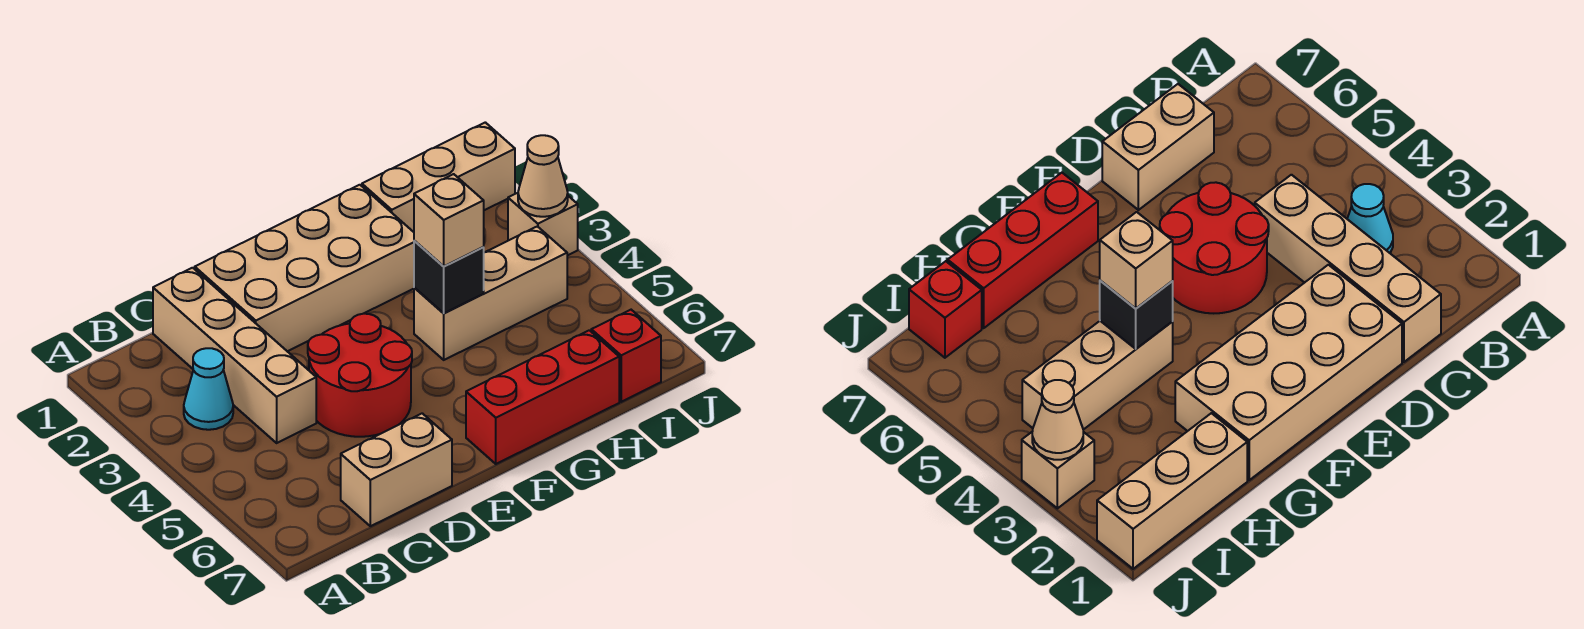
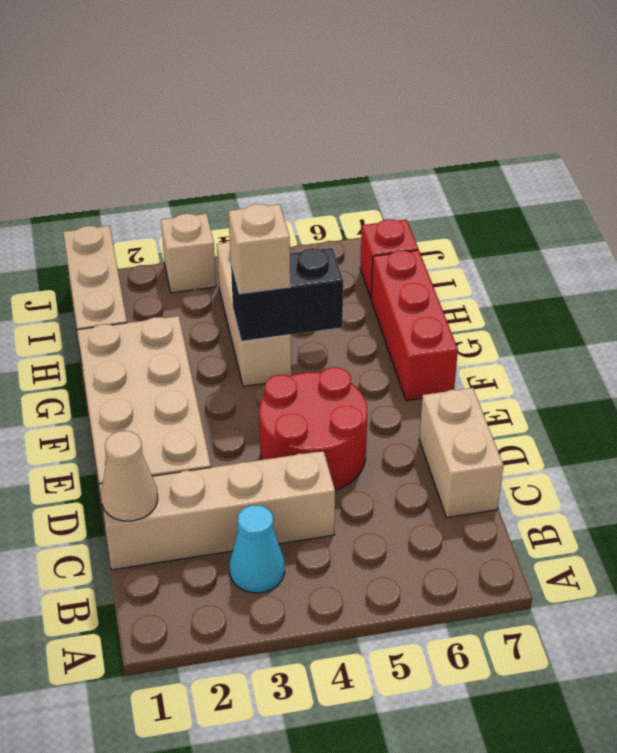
black brick G4 level 2 -> black brick G4:G5 level 2
tan cone J3 level 2 -> tan cone C1 level 2

